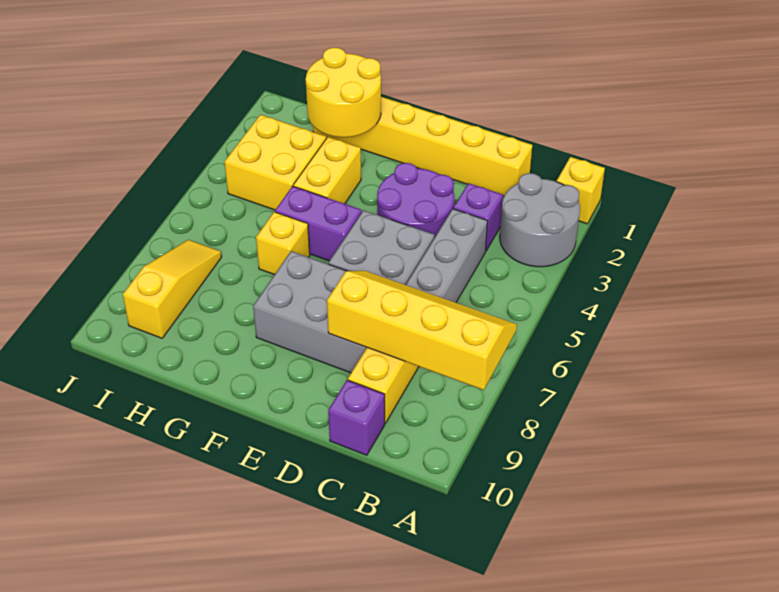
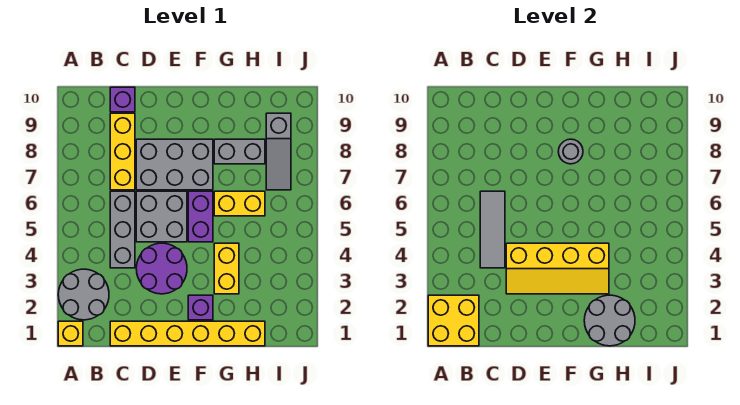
yellow slope A7:D8 level 2 top 8 -> yellow slope D3:G4 level 2 top 4
purple brick C3 level 1 -> purple brick F2 level 1
none -> grey tile C4:C6 level 2
purple brick F5:G5 level 1 -> purple brick F5:F6 level 1
none -> grey round brick F8 level 2
yellow round brick G1:H2 level 2 -> grey round brick G1:H2 level 2
yellow brick G6 level 1 -> yellow brick G6:H6 level 1
none -> grey brick G8:H8 level 1
yellow brick H3:I4 level 1 -> yellow brick A1:B2 level 2
yellow slope I7:I9 level 1 top 9 -> grey slope I7:I9 level 1 top 9

